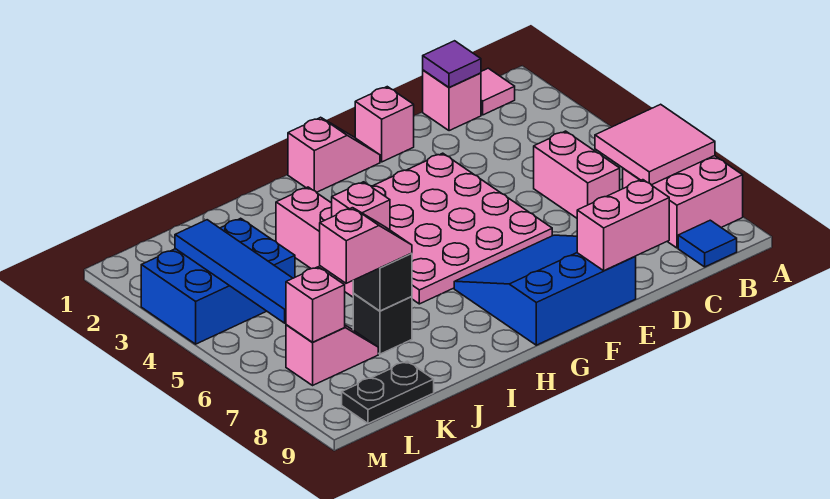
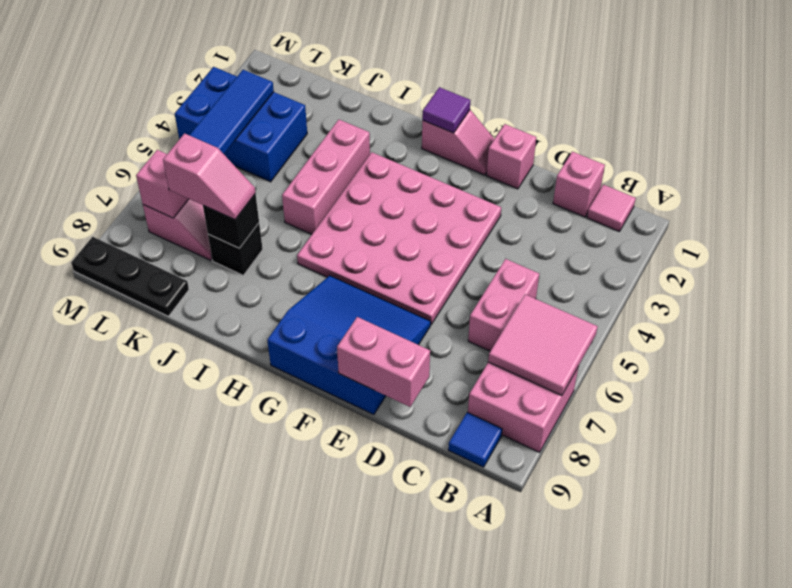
purple tile C1 level 2 -> purple tile G1 level 2
pink brick I5 level 2 -> none
black plate K9:L9 level 1 -> black plate K9:M9 level 1

